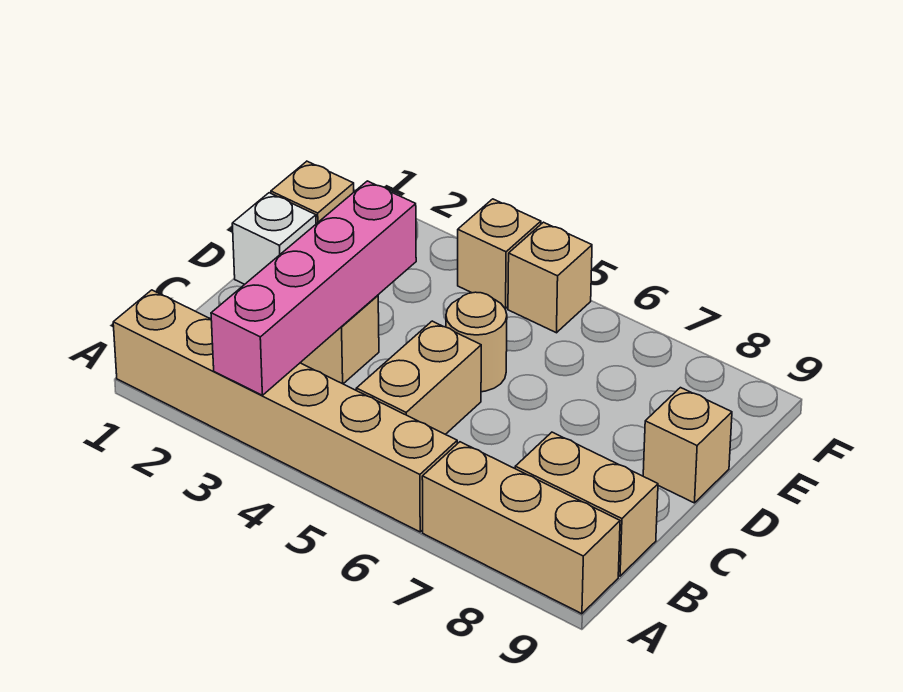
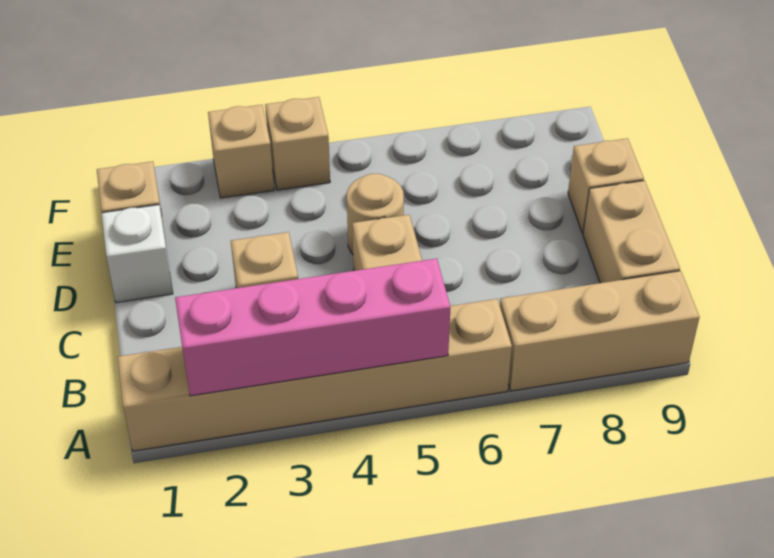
pink brick A3:D3 level 2 -> pink brick A2:A5 level 2
tan brick B8:B9 level 1 -> tan brick B9:C9 level 1
tan brick F5 level 1 -> tan brick F3 level 1

